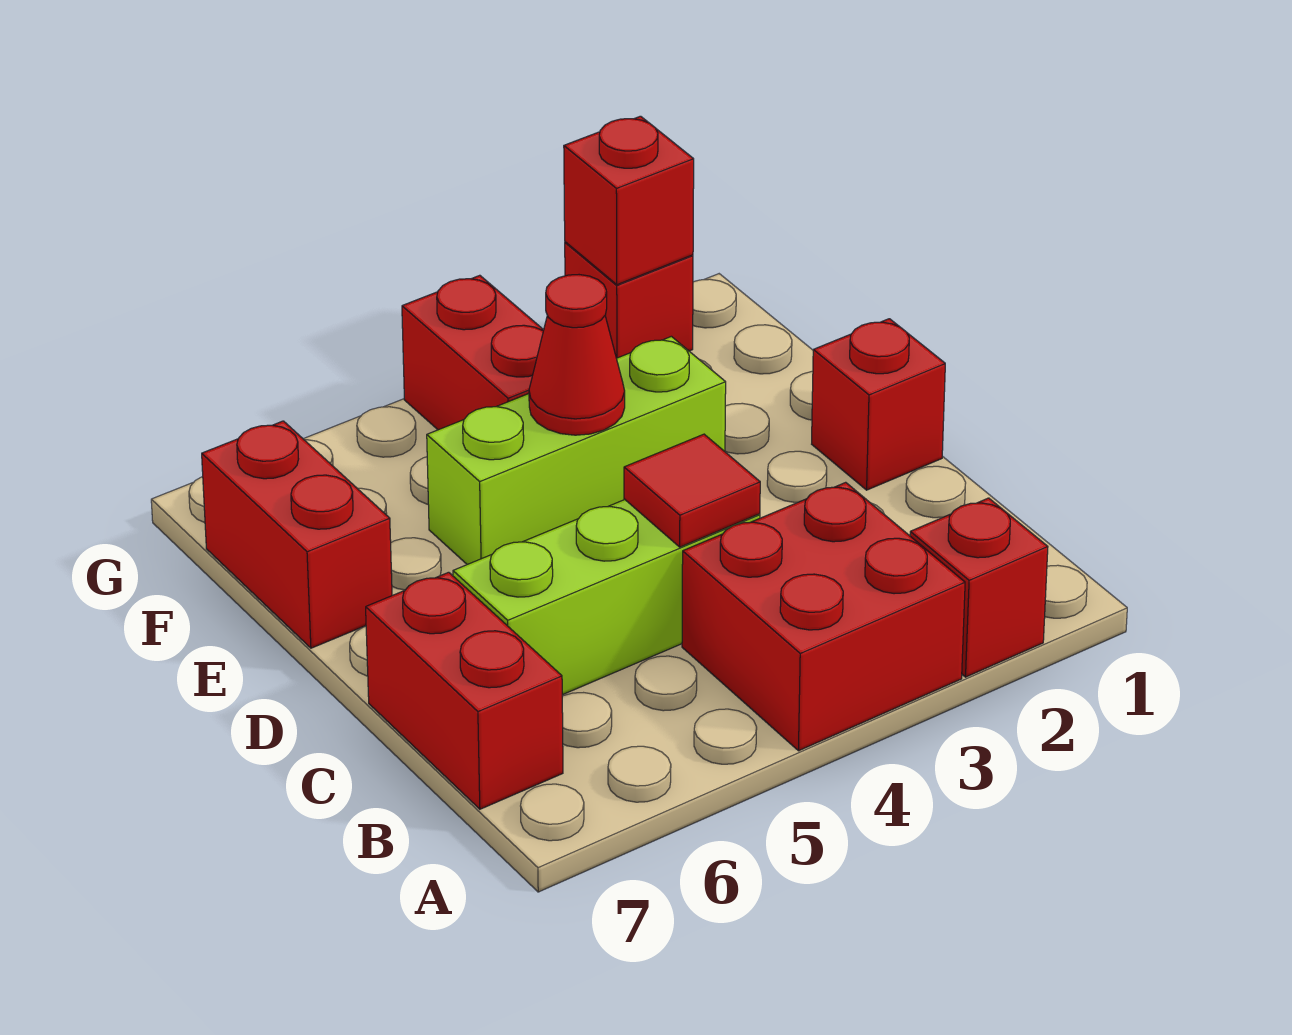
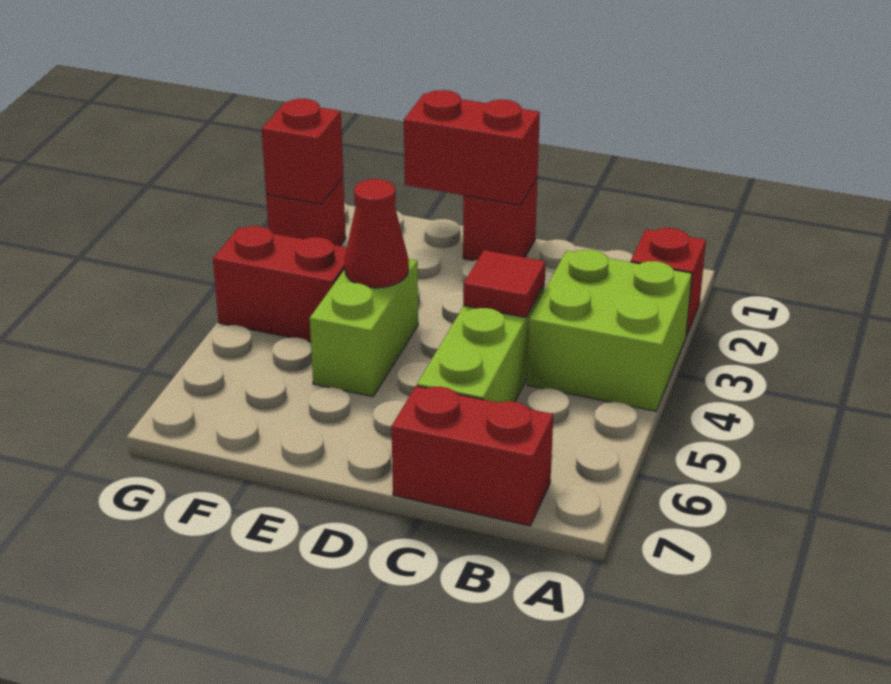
red brick A3:B4 level 1 -> lime brick A3:B4 level 1
lime brick E3:E5 level 1 -> lime brick E4:E5 level 1
red brick E7:F7 level 1 -> red brick D1:E1 level 2

